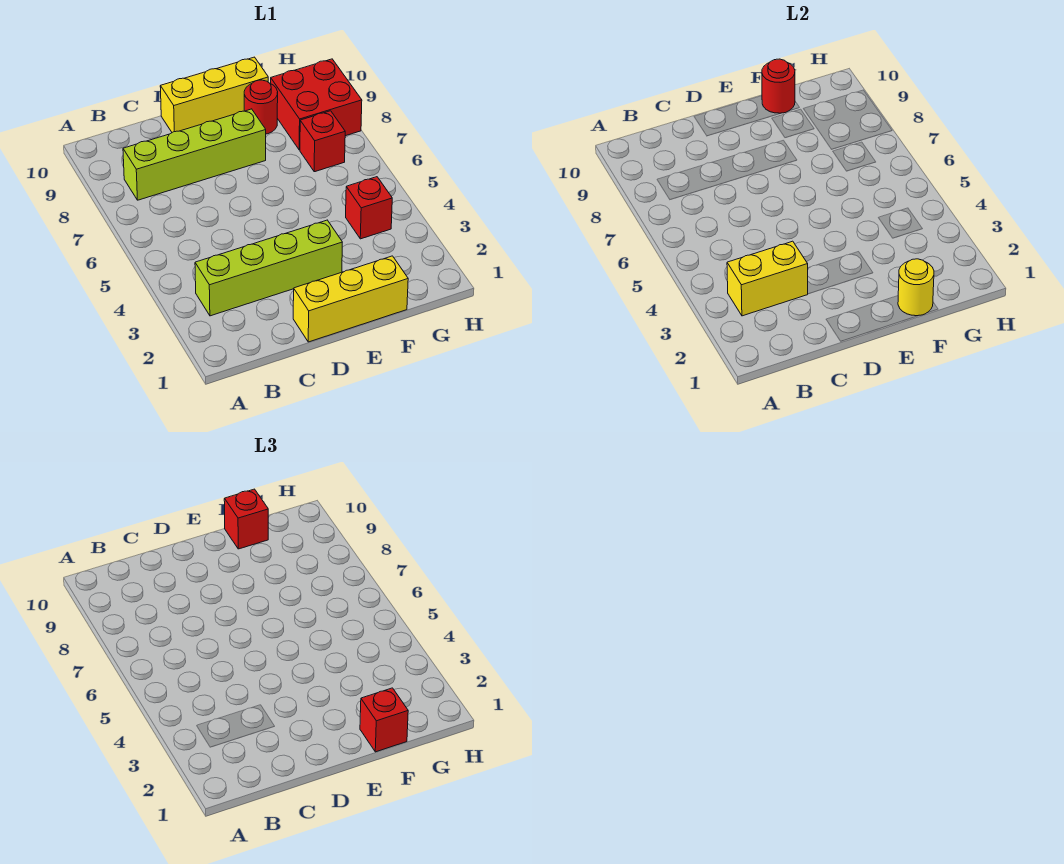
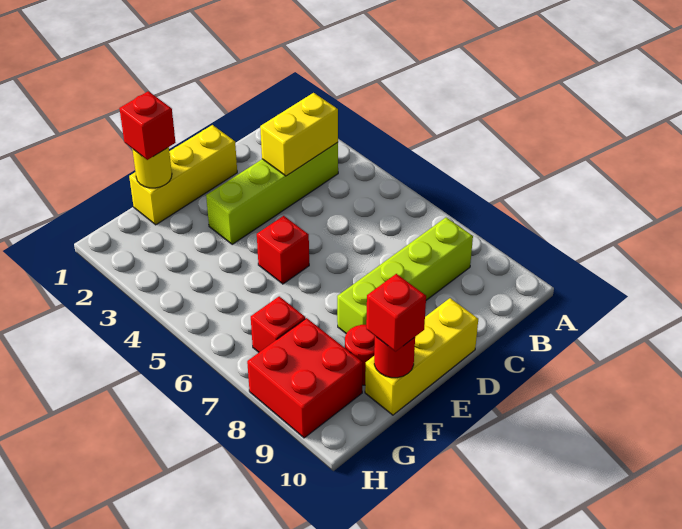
red brick G4 level 1 -> red brick E5 level 1

